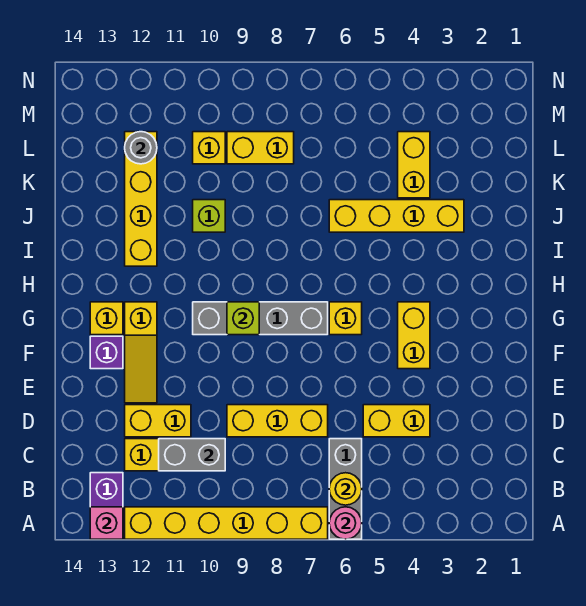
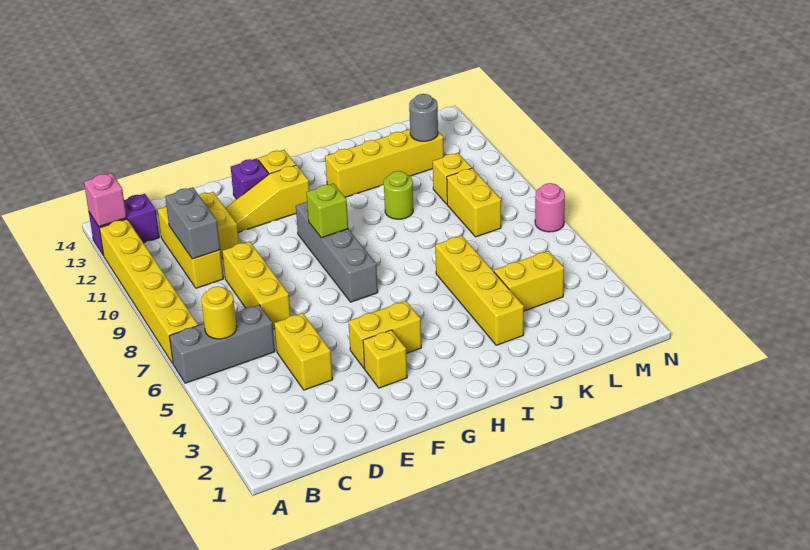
pink round brick A6 level 2 -> pink round brick N7 level 1
yellow brick G6 level 1 -> yellow brick F3 level 1
lime brick J10 level 1 -> lime round brick J10 level 1

